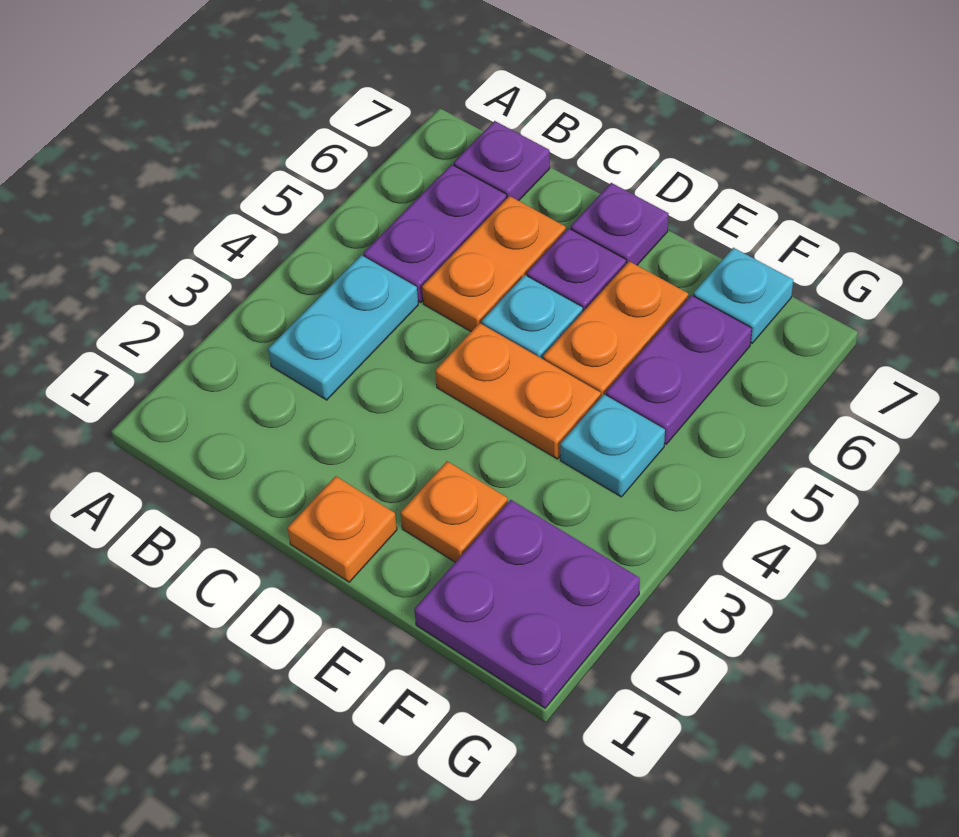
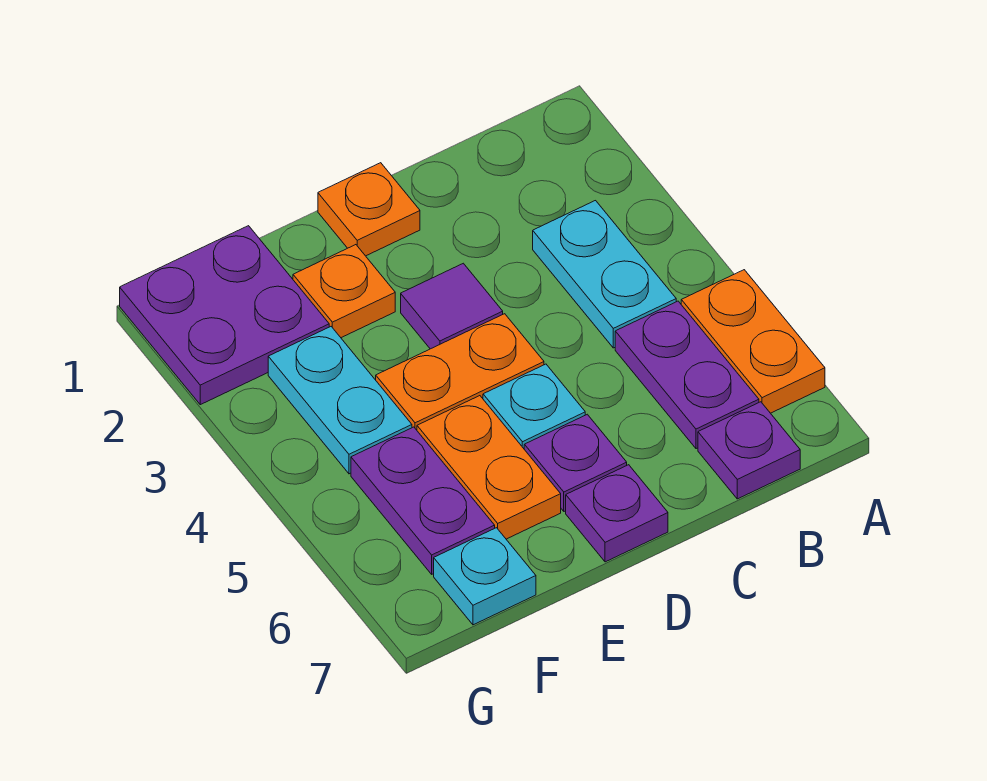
orange plate C5:C6 level 1 -> orange plate A5:A6 level 1
none -> purple tile D3 level 1
cyan plate F4 level 1 -> cyan plate F3:F4 level 1

